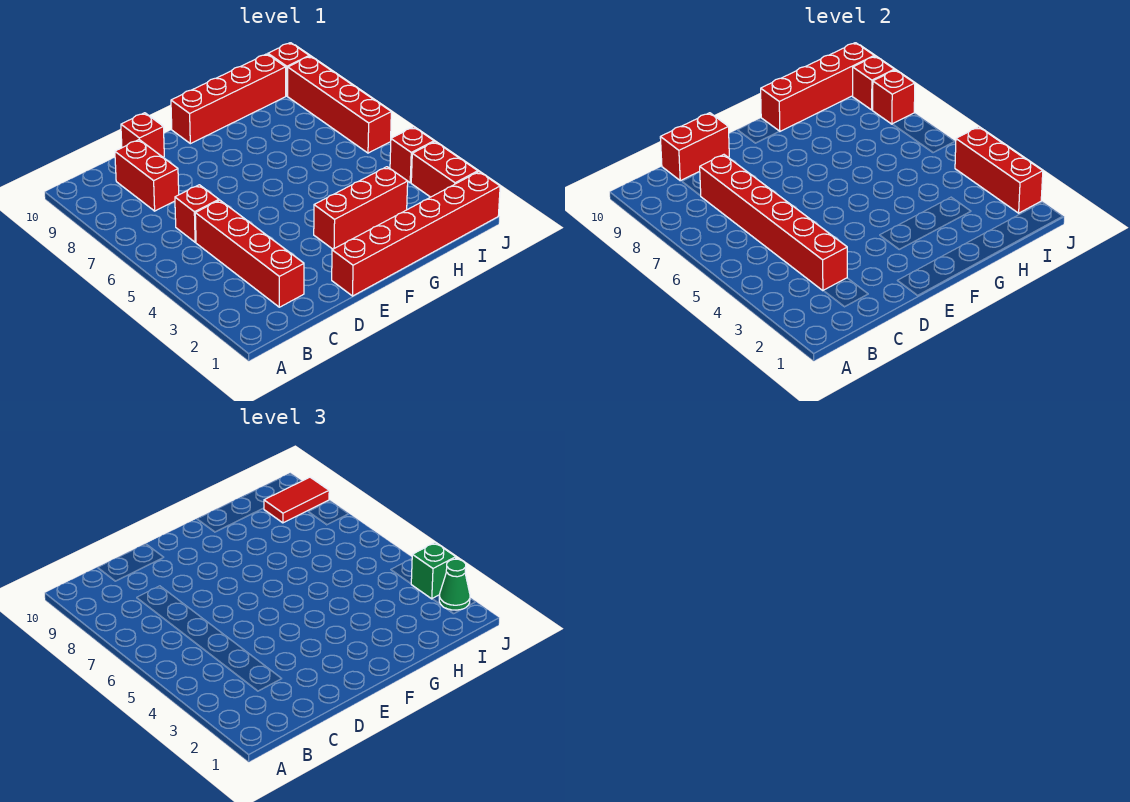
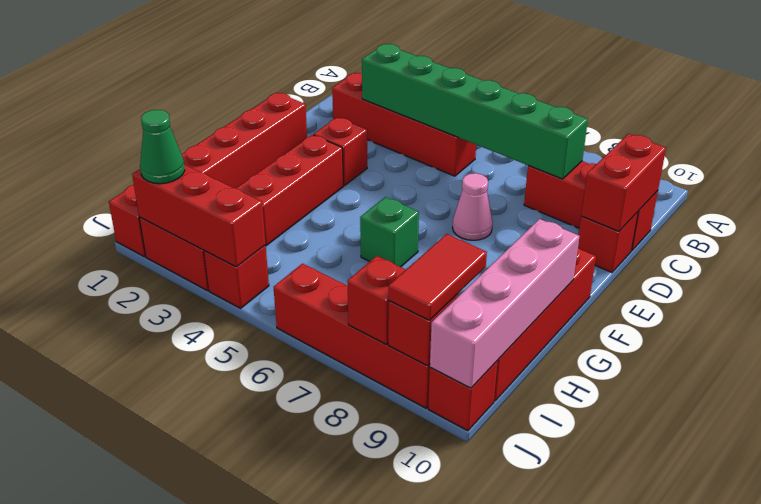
red brick C3:C8 level 2 -> green brick C3:C8 level 2
red brick C6 level 1 -> red brick E3 level 1
red brick C8:C9 level 1 -> red brick C8:C10 level 1
none -> pink cone E7 level 1
red brick G10:J10 level 2 -> pink brick G10:J10 level 2
green brick J3 level 3 -> green brick G6 level 1

